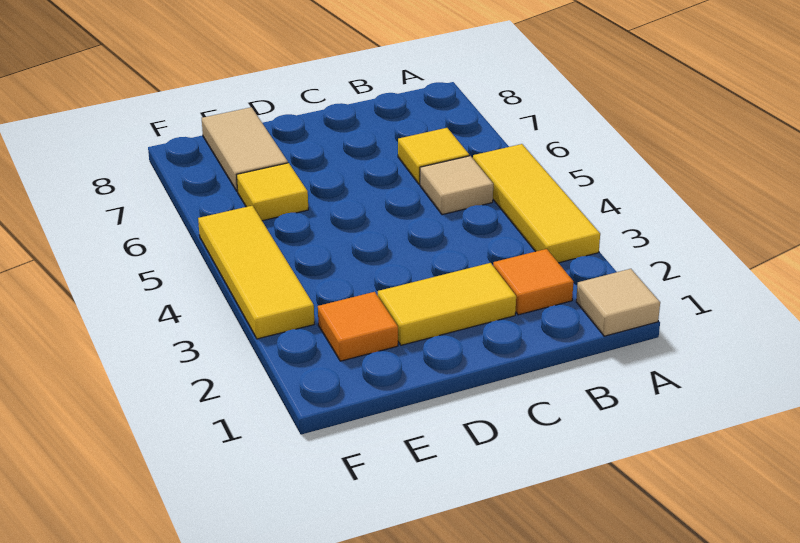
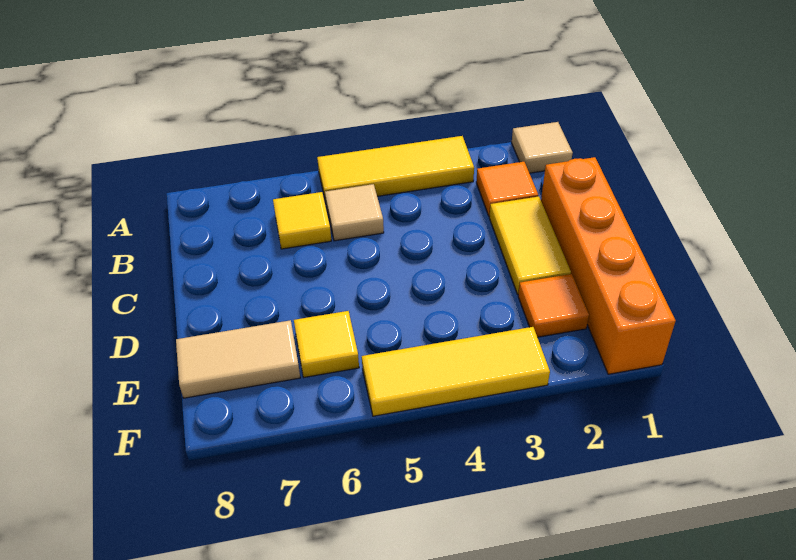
none -> orange brick C1:F1 level 1

